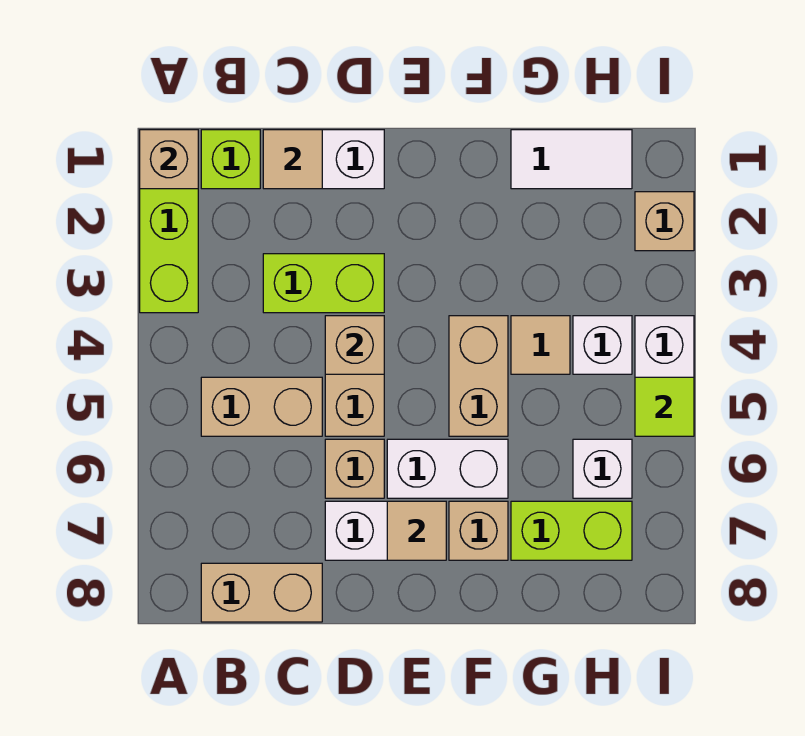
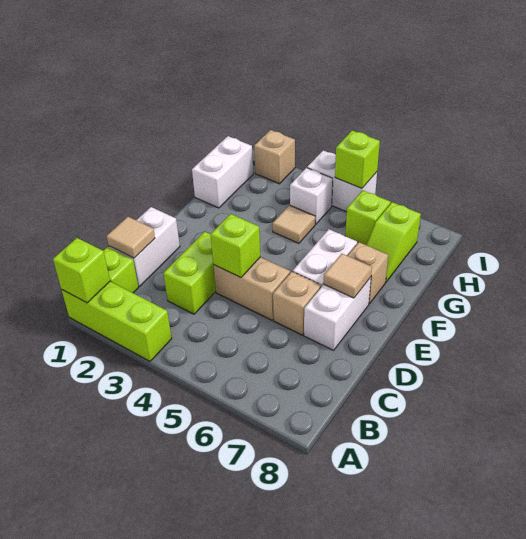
tan brick A1 level 2 -> lime brick A1 level 2
tan brick B5:C5 level 1 -> none
tan brick B8:C8 level 1 -> none
tan brick D4 level 2 -> lime brick D4 level 2
tan brick F4:F5 level 1 -> none
white tile G1:H1 level 1 -> white brick G1:H1 level 1
lime brick G7:H7 level 1 -> lime slope G7:H7 level 1 top H
white brick H6 level 1 -> lime brick H6 level 1
lime tile I5 level 2 -> lime brick I5 level 2

